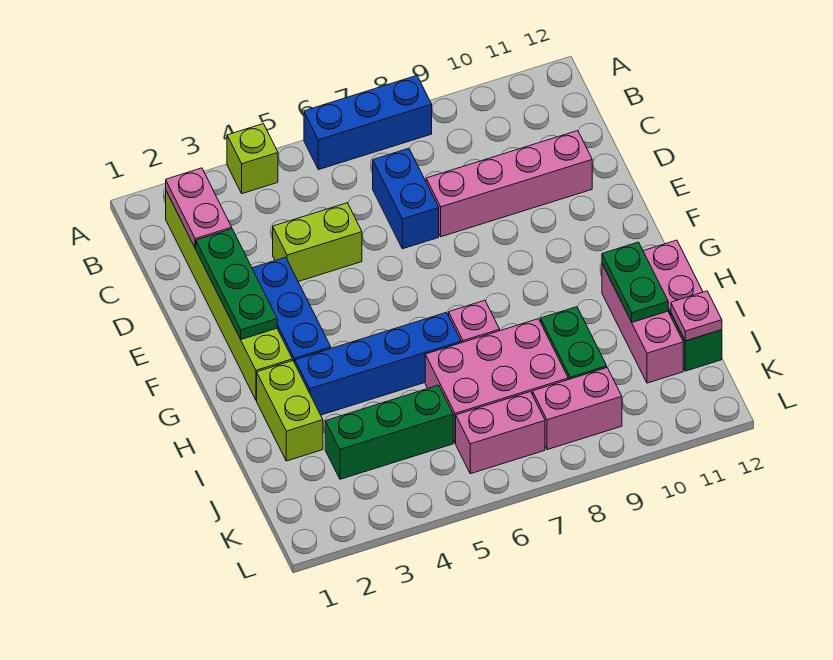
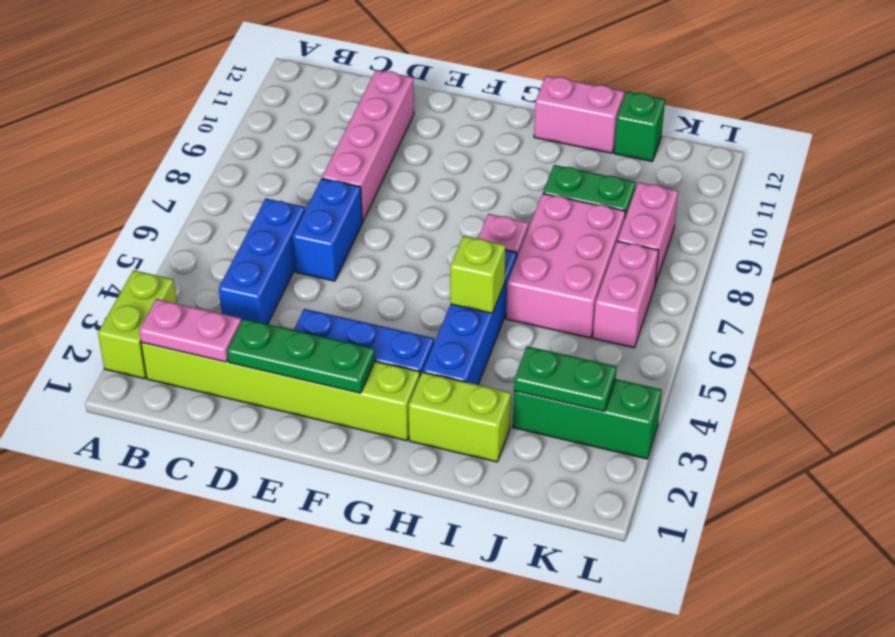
lime brick A4 level 1 -> lime brick H5 level 2
blue brick A6:A8 level 1 -> blue brick C4:C6 level 1
blue brick C7:D7 level 1 -> blue brick D6:D7 level 1
lime brick D4:D5 level 1 -> lime brick A2:A3 level 1
pink brick H11:J11 level 1 -> none
green plate H11:I11 level 2 -> green plate J3:K3 level 2
green brick J3:J5 level 1 -> green brick J3:L3 level 1
pink plate J12 level 2 -> none

